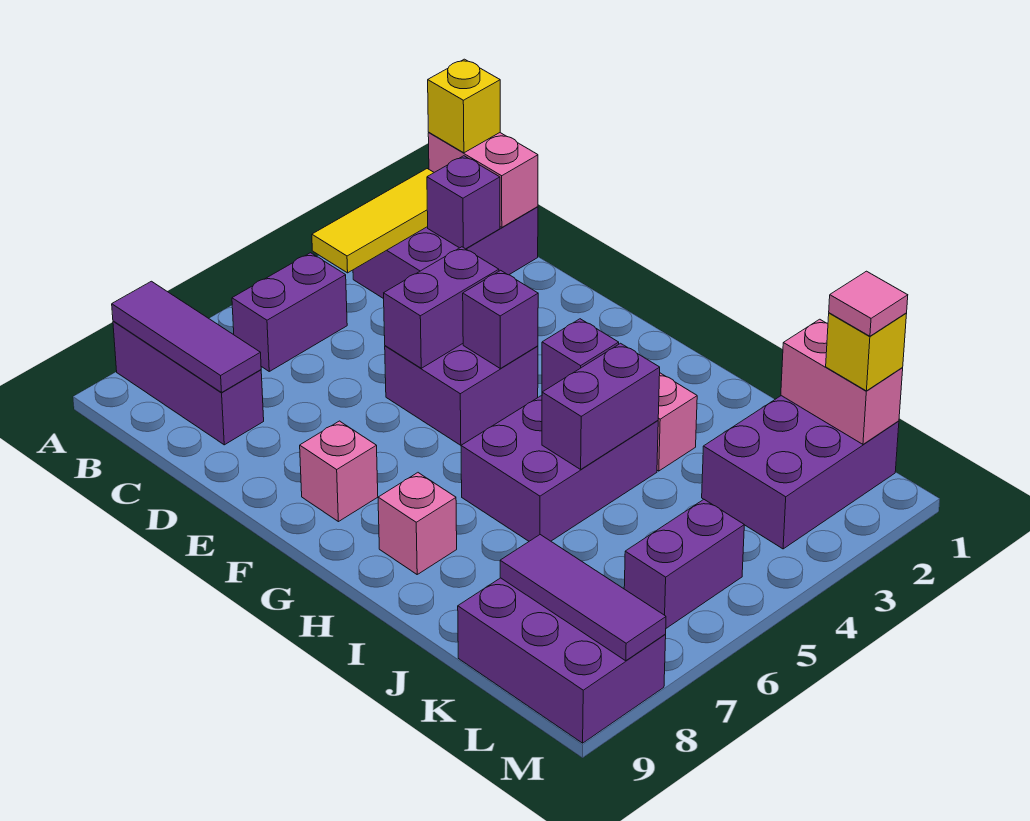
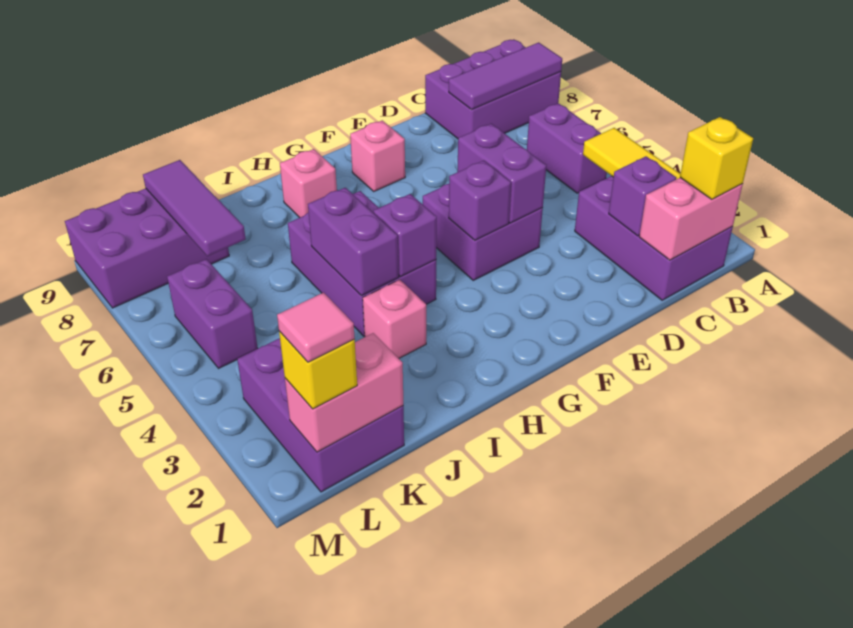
purple brick A8:C8 level 1 -> purple brick A8:C9 level 1
purple tile K8:M8 level 2 -> purple tile K7:K9 level 2

